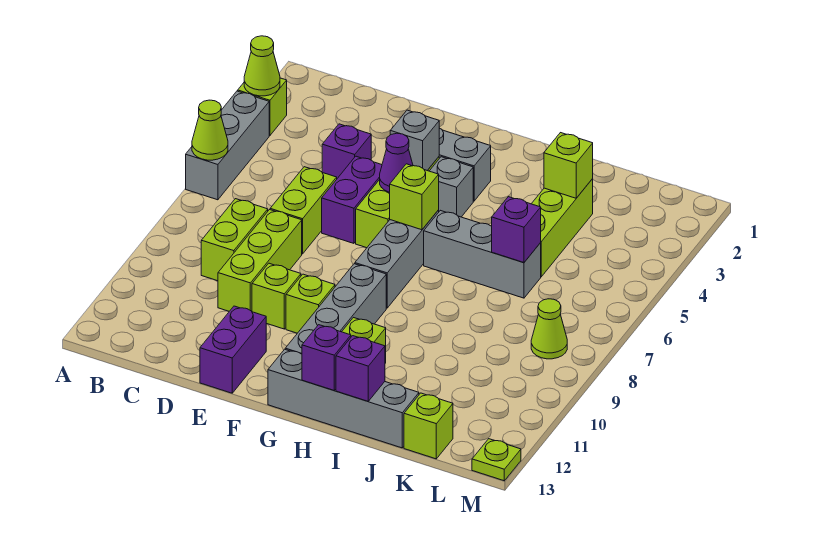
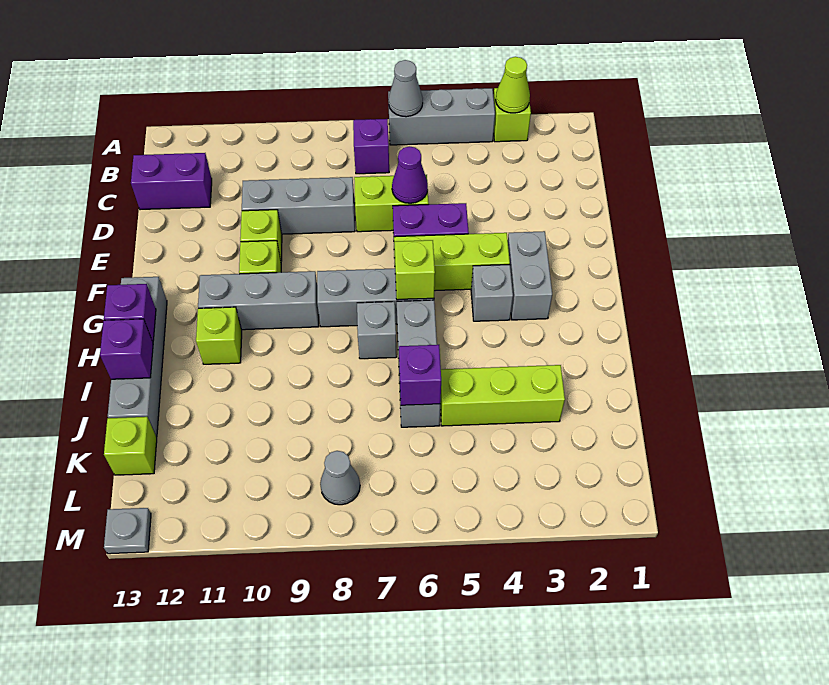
lime cone A6 level 2 -> grey cone A6 level 2
lime brick C8:C9 level 1 -> none
purple brick D4 level 1 -> purple brick B7 level 1
lime brick D8:D10 level 1 -> grey brick D8:D10 level 1
purple brick E12:E13 level 1 -> purple brick C12:C13 level 1
grey brick F4 level 2 -> grey brick H7 level 1
purple cone F5 level 2 -> purple cone D6 level 2
grey brick G9:G12 level 1 -> grey brick G9:G11 level 1
lime brick J3 level 2 -> none
lime cone L8 level 1 -> grey cone L8 level 1
lime plate M13 level 1 -> grey plate M13 level 1

